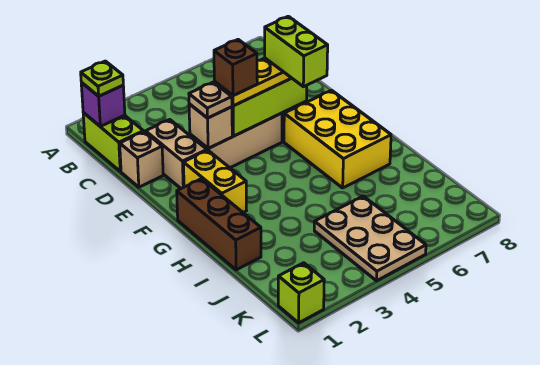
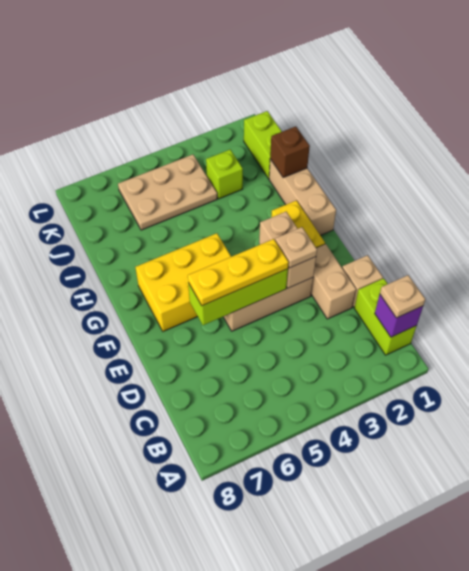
lime plate B1 level 3 -> tan plate B1 level 3
tan brick E3 level 2 -> tan brick E3:F3 level 2
brown brick E4 level 4 -> brown brick I1 level 2
lime brick E6:F6 level 4 -> lime brick J1:K1 level 1
yellow brick F6:H7 level 1 -> yellow brick F5:G7 level 1
brown brick G1:I1 level 1 -> tan brick G1:I1 level 1
tan plate J4:L5 level 1 -> tan plate J4:K6 level 1
lime brick L1 level 1 -> lime brick J3 level 1

